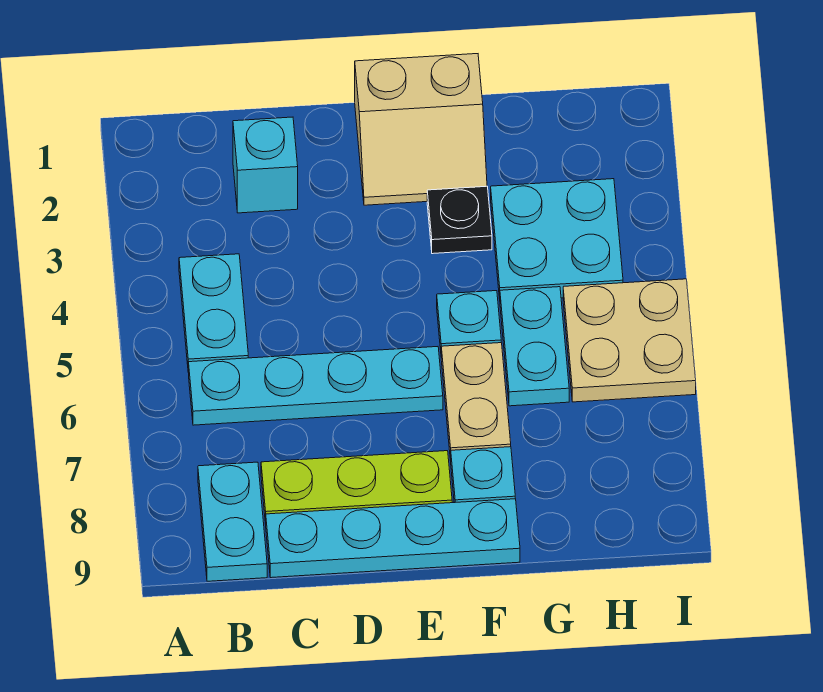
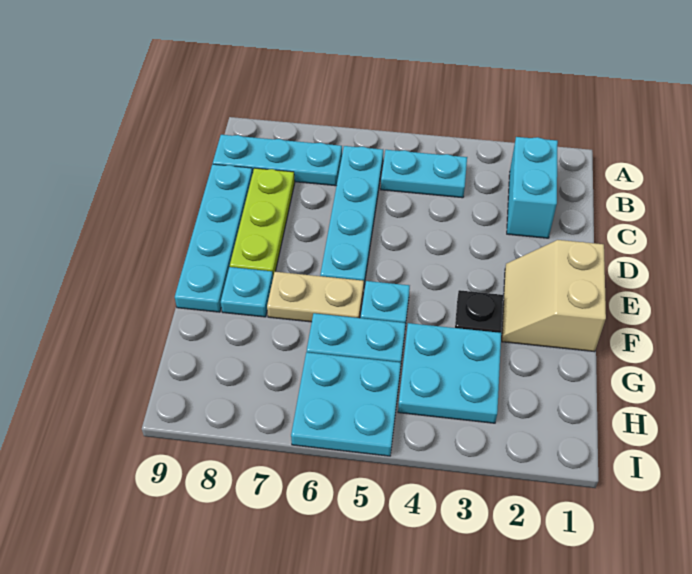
cyan plate B8:B9 level 1 -> cyan plate B7:B9 level 1
cyan brick C2 level 1 -> cyan brick B2:C2 level 1
tan plate H5:I6 level 1 -> cyan plate H5:I6 level 1

